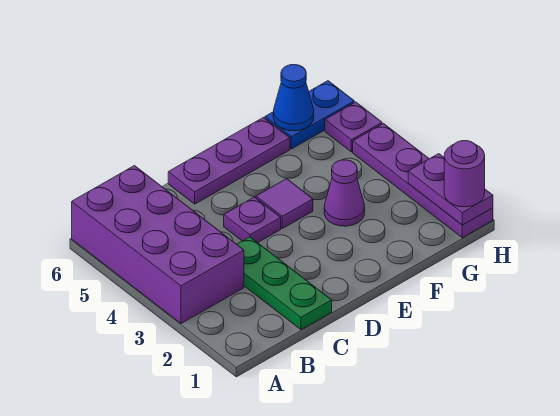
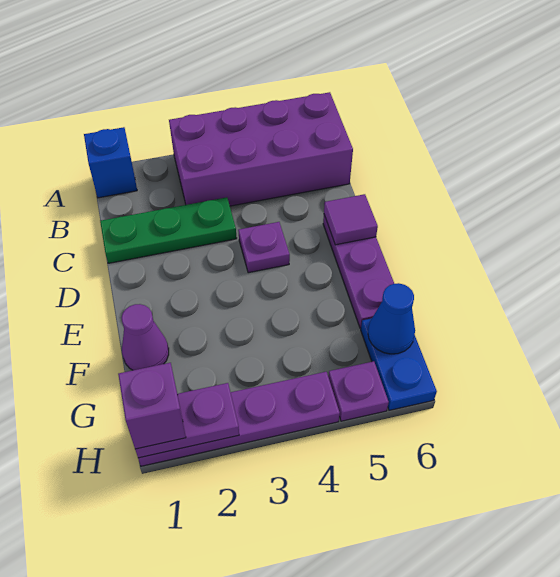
none -> blue brick A1 level 1
purple tile E4 level 1 -> purple tile D6 level 2
purple cone F3 level 1 -> purple cone F1 level 1
purple round brick H1 level 3 -> purple brick H1 level 3

